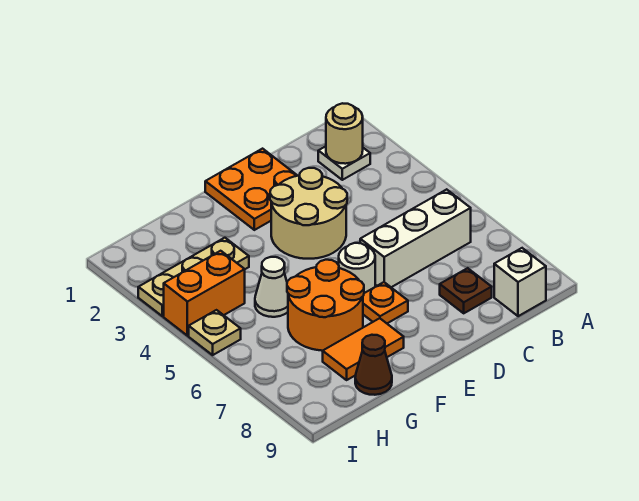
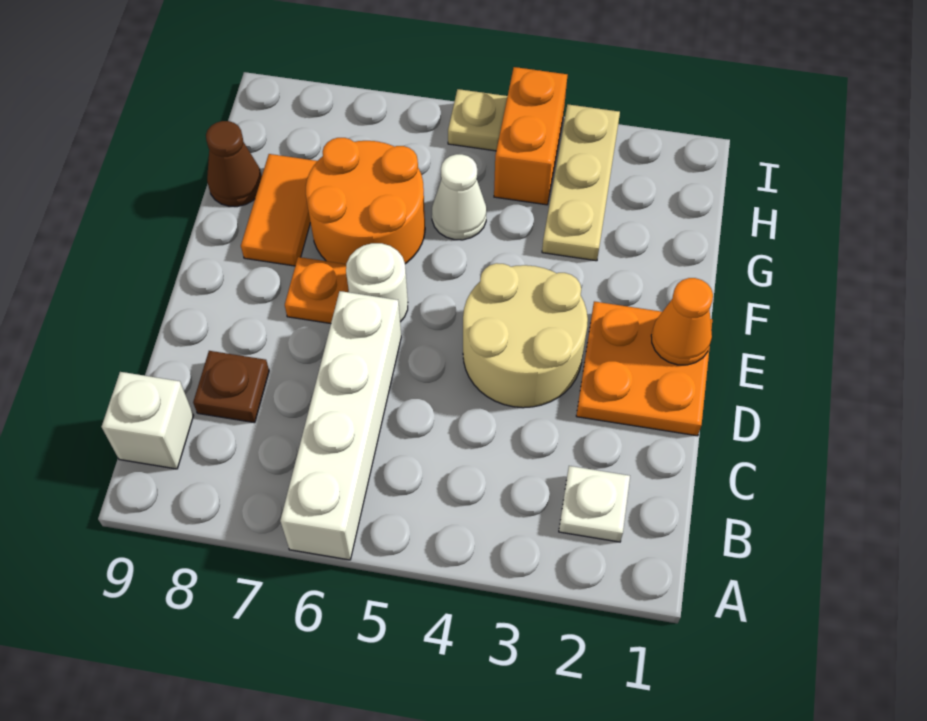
tan round brick B2 level 2 -> none
white brick B6:D6 level 1 -> white brick A6:D6 level 1
none -> orange cone E1 level 2

